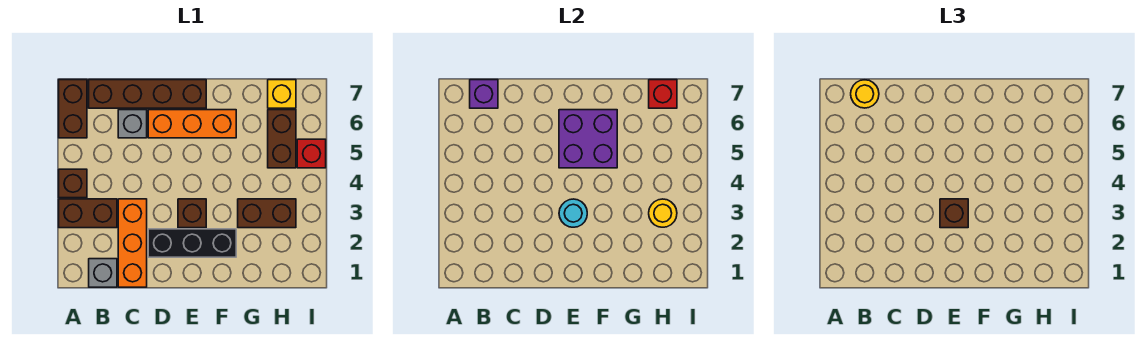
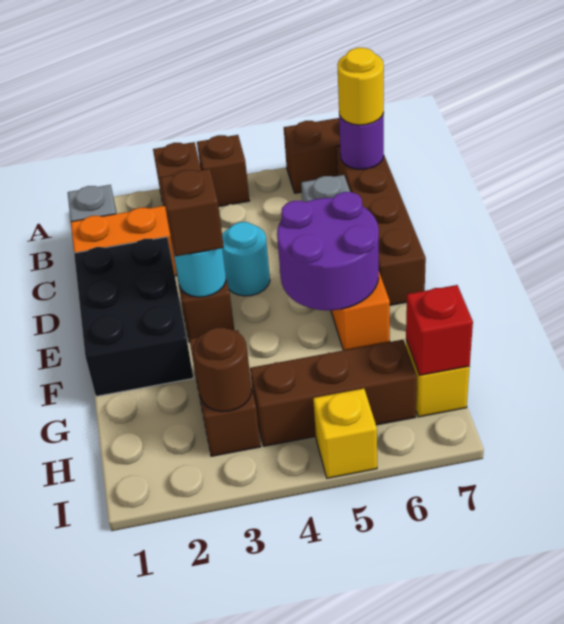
purple brick B7 level 2 -> purple round brick B7 level 2
black brick D2:F2 level 1 -> black brick D1:F2 level 1
none -> cyan round brick D4 level 1
purple brick E5:F6 level 2 -> purple round brick E5:F6 level 2
yellow round brick H3 level 2 -> brown round brick H3 level 2
brown brick H5:H6 level 1 -> brown brick H4:H6 level 1
red brick I5 level 1 -> yellow brick I5 level 1

